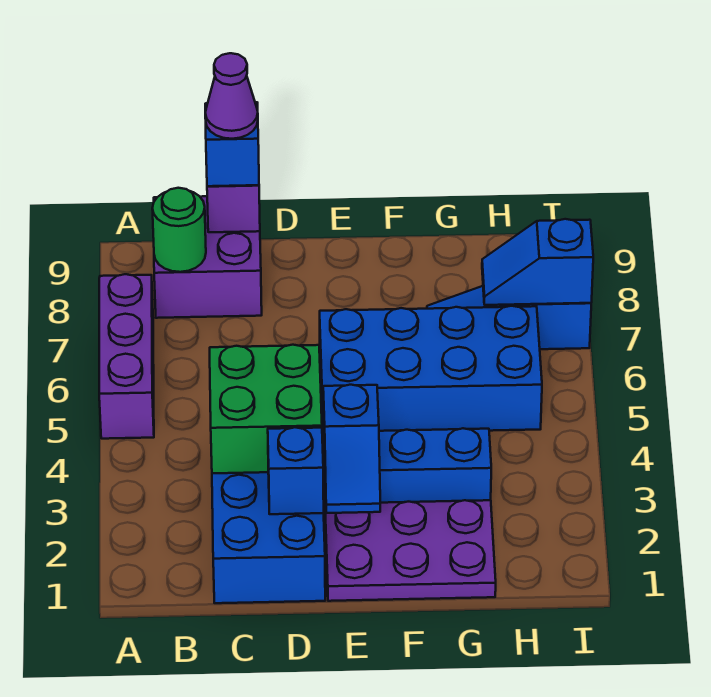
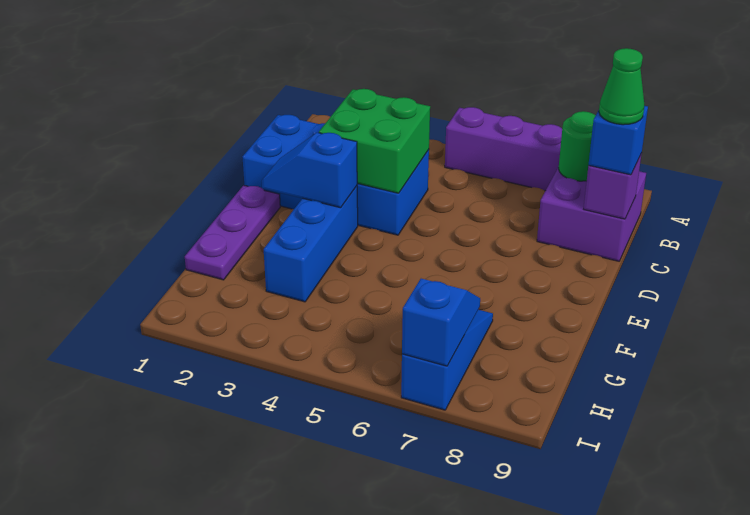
purple cone C9 level 4 -> green cone C9 level 4
blue brick D2 level 2 -> none
purple plate E1:G2 level 1 -> purple plate E1:G1 level 1
blue brick E5:H6 level 1 -> none

